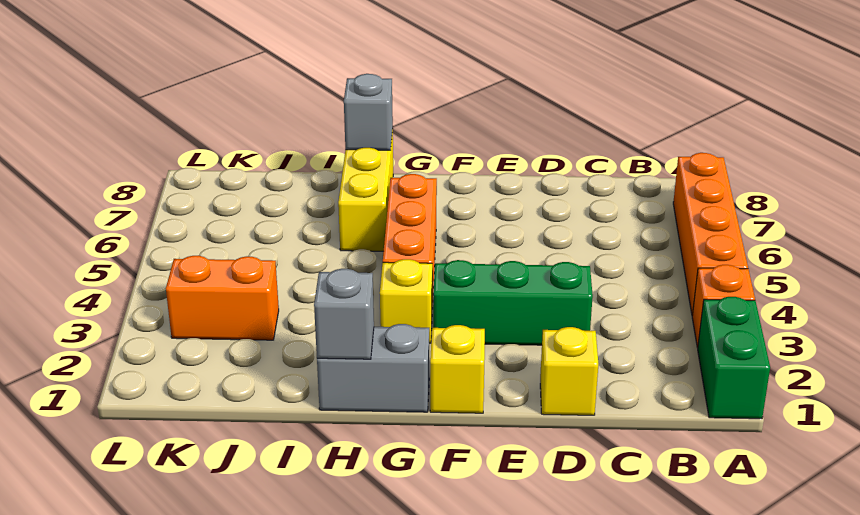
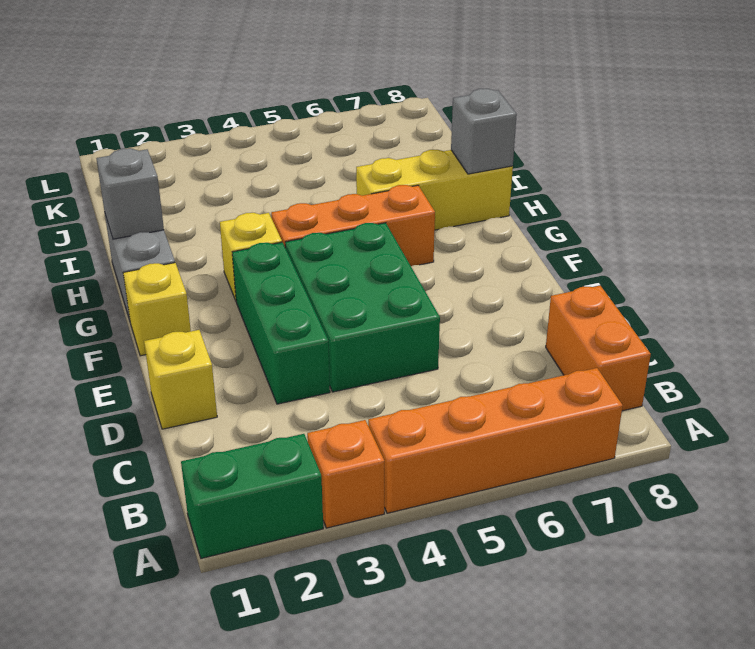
none -> green brick D4:F5 level 1
orange brick J3:K3 level 1 -> orange brick B8:C8 level 1

